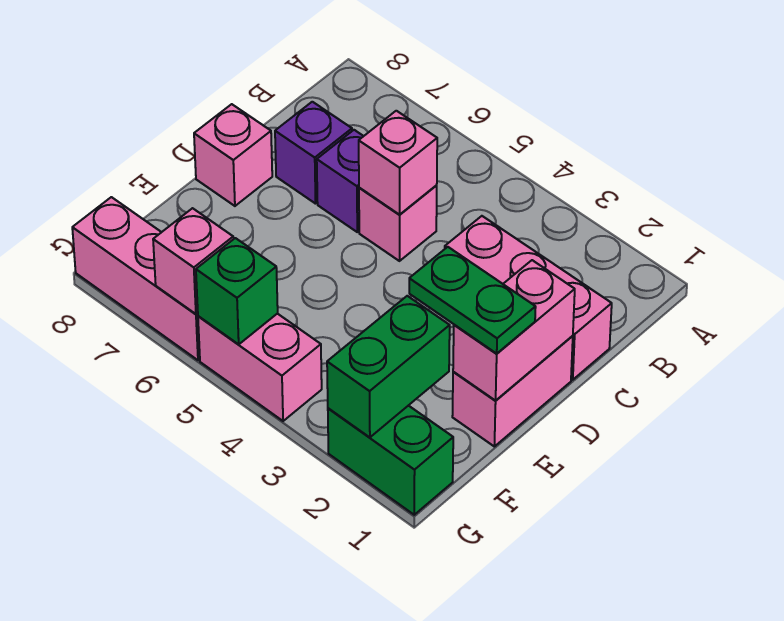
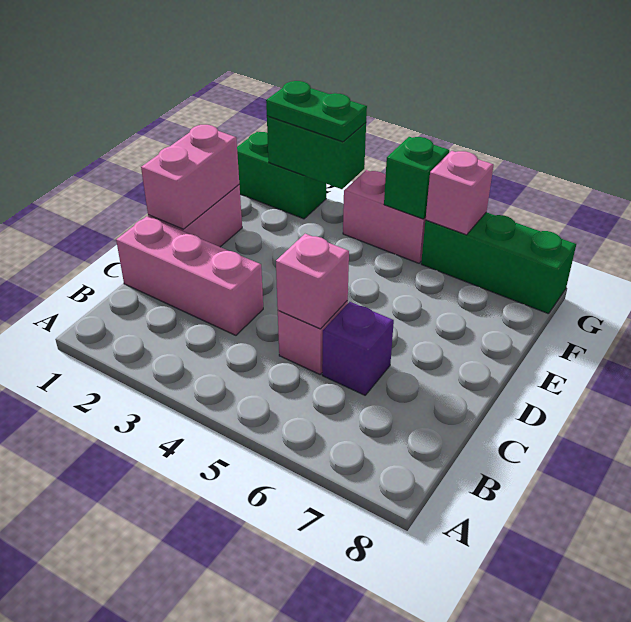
purple brick C7 level 1 -> none
pink brick D8 level 1 -> none
green plate E1:E2 level 3 -> green plate G2:G3 level 3
green brick F2:G2 level 2 -> green brick G2:G3 level 2
pink brick G6:G8 level 1 -> green brick G6:G8 level 1

